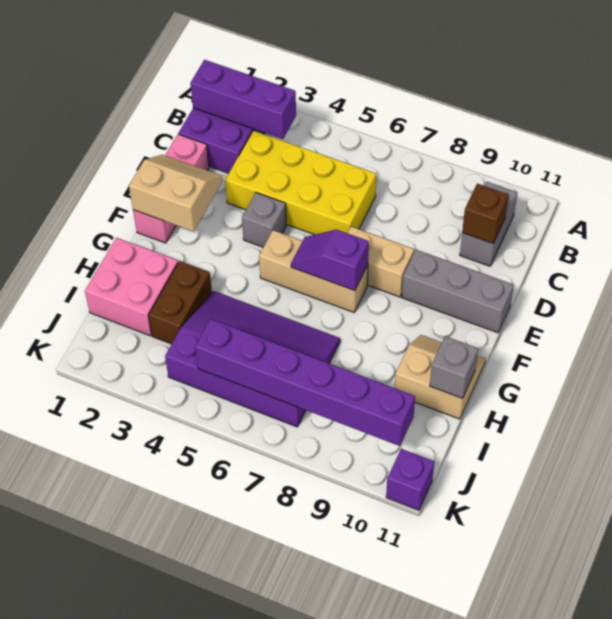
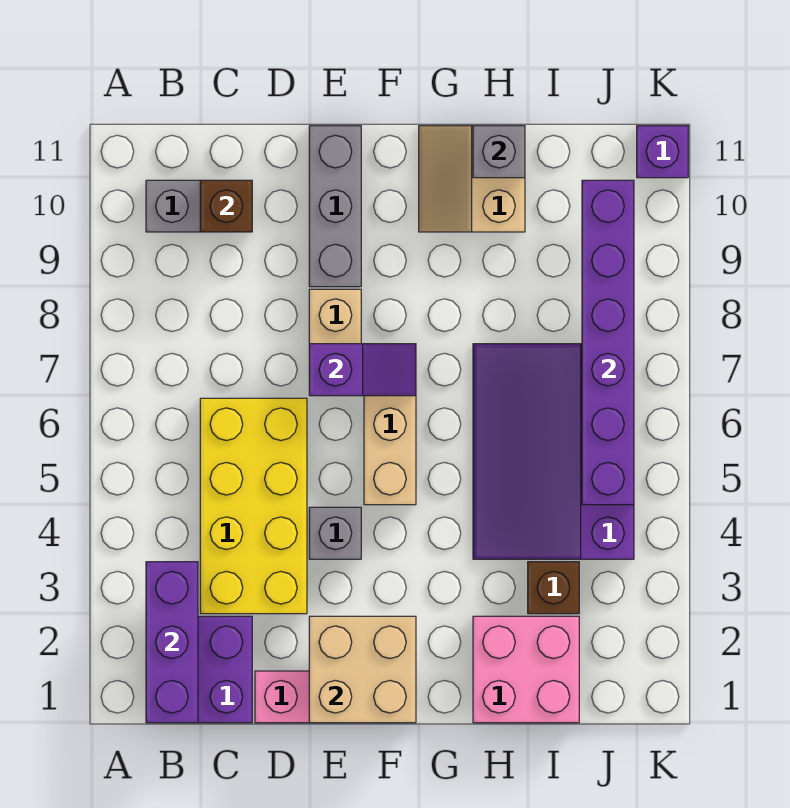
tan slope E1:F2 level 2 top F -> tan brick E1:F2 level 2
purple slope F6:F7 level 2 top 7 -> purple slope E7:F7 level 2 top E
brown brick H3:I3 level 1 -> brown brick I3 level 1

